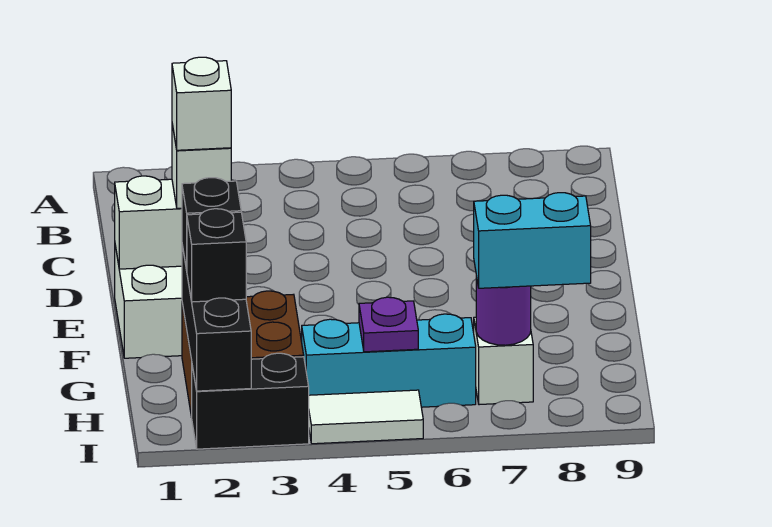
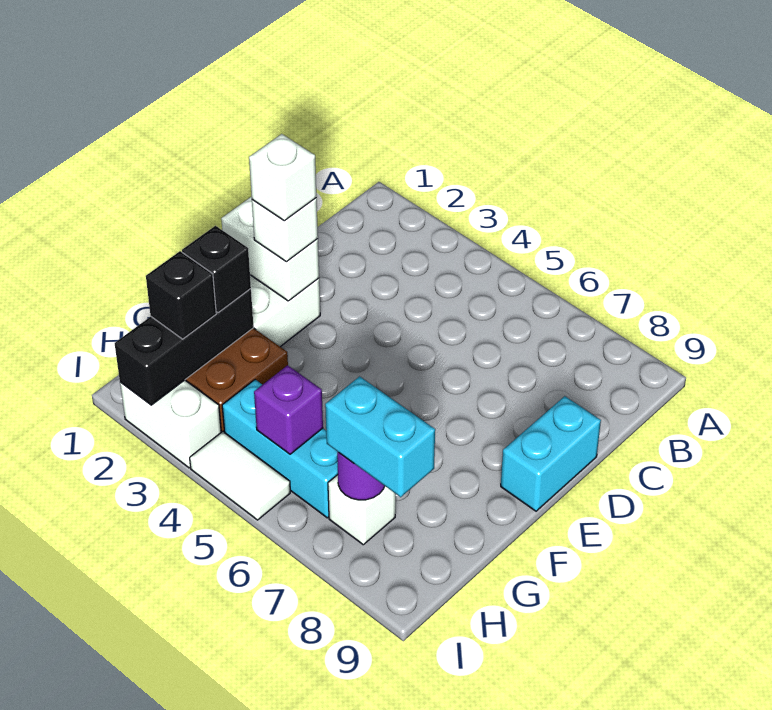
none -> cyan brick D9:E9 level 1
purple plate H5 level 2 -> purple brick H5 level 2
black brick I2:I3 level 1 -> white brick I2:I3 level 1

